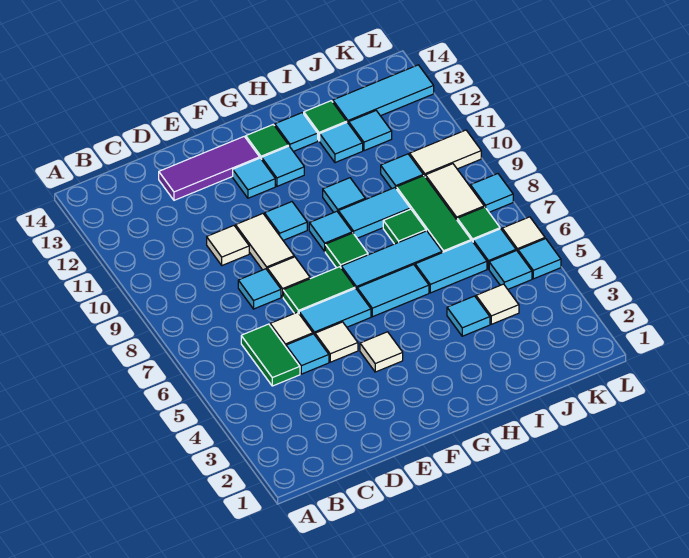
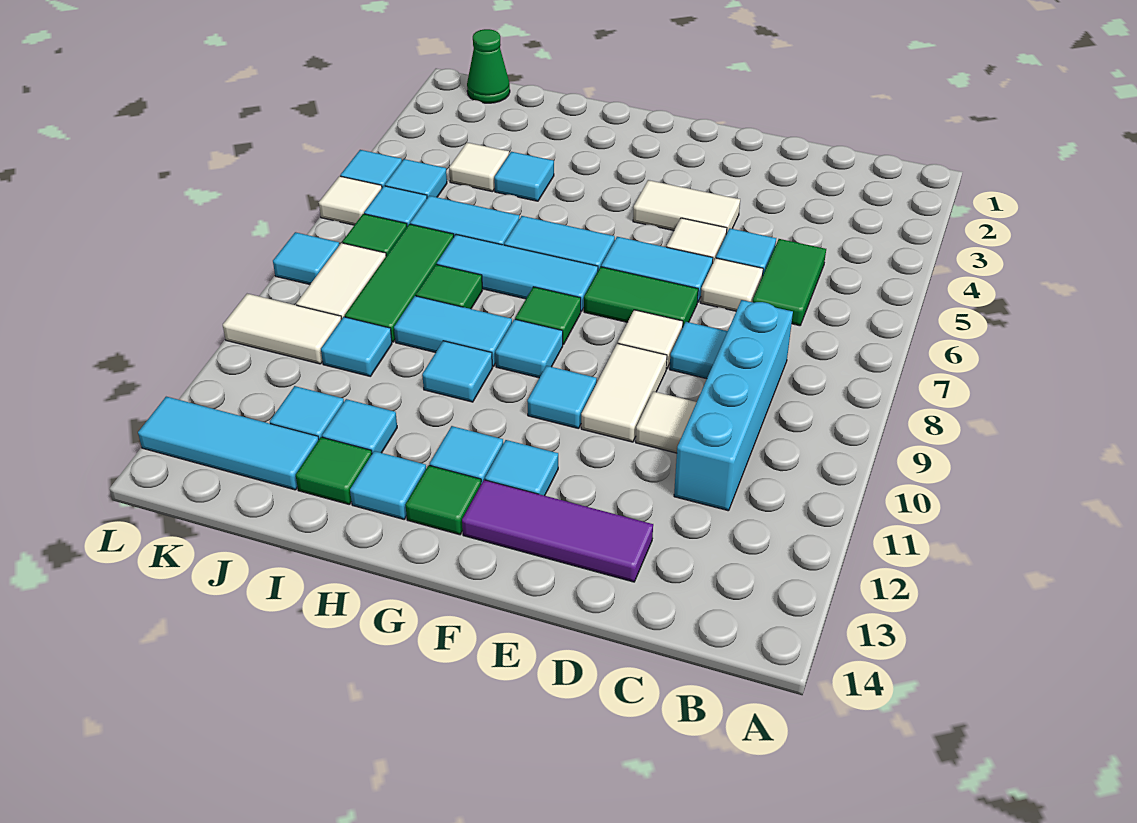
none -> cyan brick C8:C11 level 1
white tile F4 level 1 -> white tile E4:F4 level 1
none -> green cone K1 level 1

